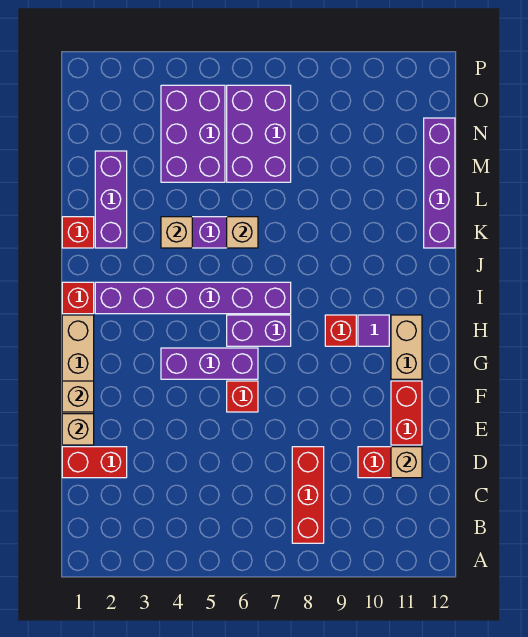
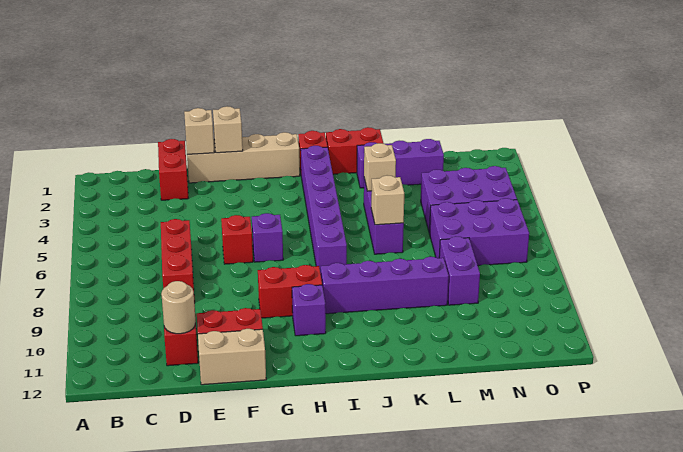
red brick B8:D8 level 1 -> red brick D6:D8 level 1
tan brick D11 level 2 -> tan round brick D11 level 2
purple brick G4:G6 level 1 -> purple brick G6 level 1
tan brick G11:H11 level 1 -> tan brick E12:F12 level 1
purple brick H6:H7 level 1 -> purple brick M8:M9 level 1
red brick H9 level 1 -> red brick G9:H9 level 1
purple tile H10 level 1 -> purple brick H10 level 1
red brick K1 level 1 -> red brick J1:K1 level 1
purple brick K12:N12 level 1 -> purple brick I9:L9 level 1

